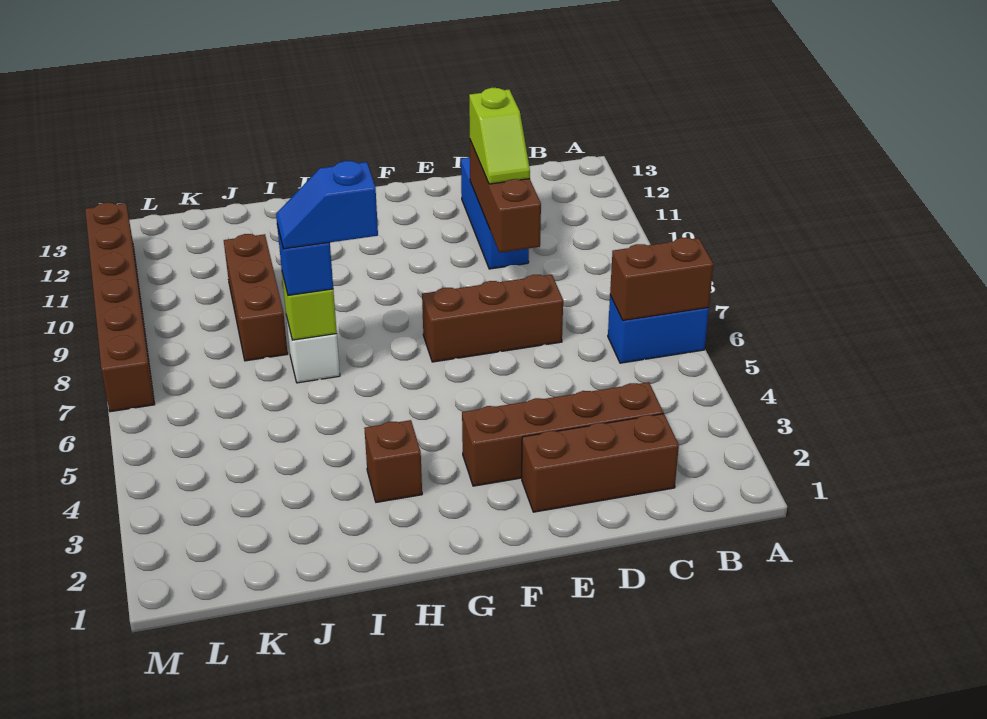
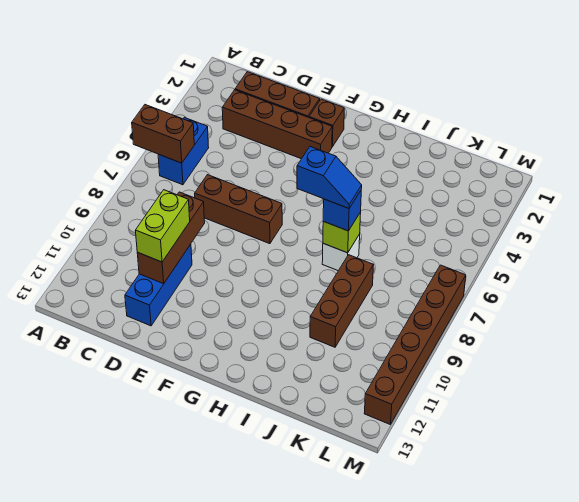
blue brick A6:B6 level 1 -> blue brick B5:B6 level 1
lime slope D10:D11 level 3 top 11 -> lime brick D10:D11 level 3
brown brick H3 level 1 -> brown brick F2 level 1

